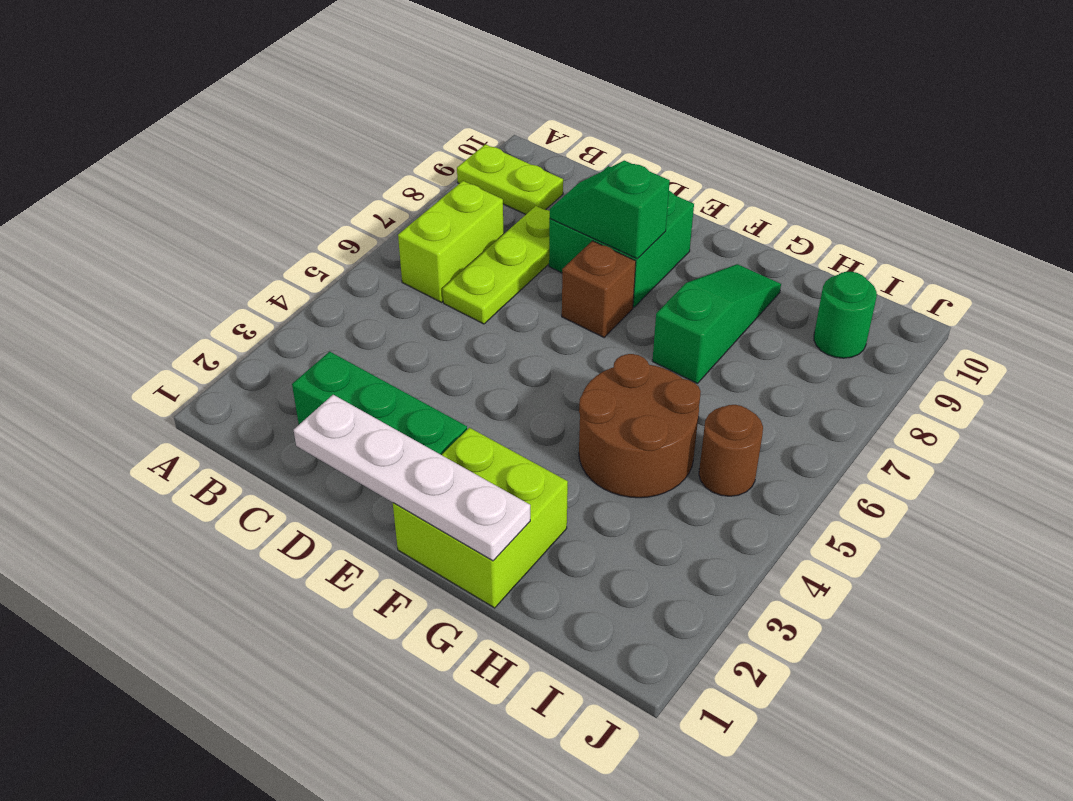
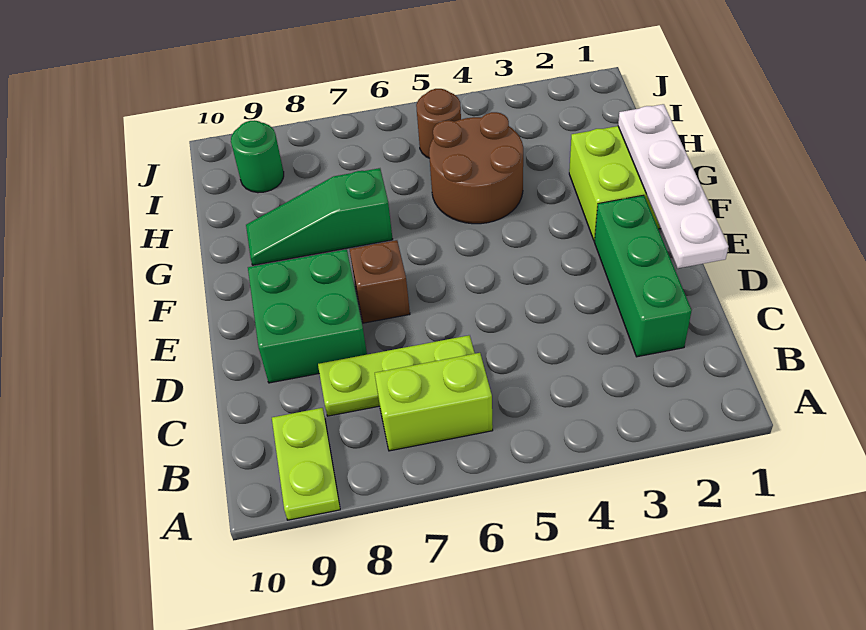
green slope D8:E8 level 2 top E -> none

